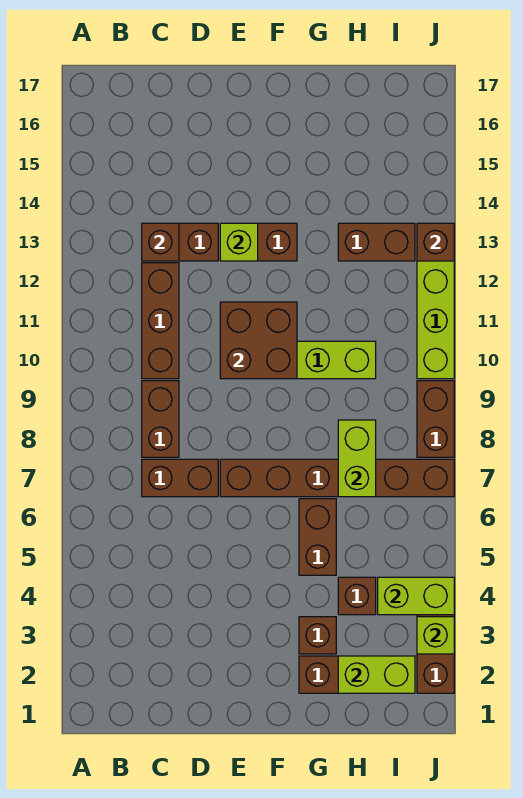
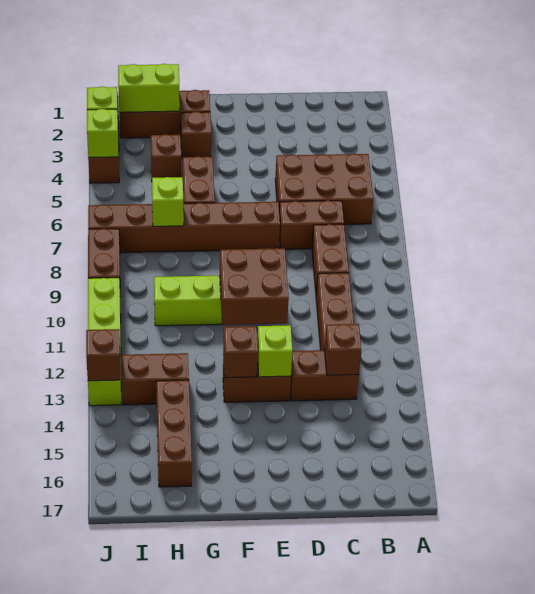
none -> brown brick B5:D6 level 1
none -> brown brick F13 level 2
lime brick H7:H8 level 2 -> lime brick H7 level 2
none -> brown brick H14:H16 level 1
lime brick I4:J4 level 2 -> lime brick J4 level 2

